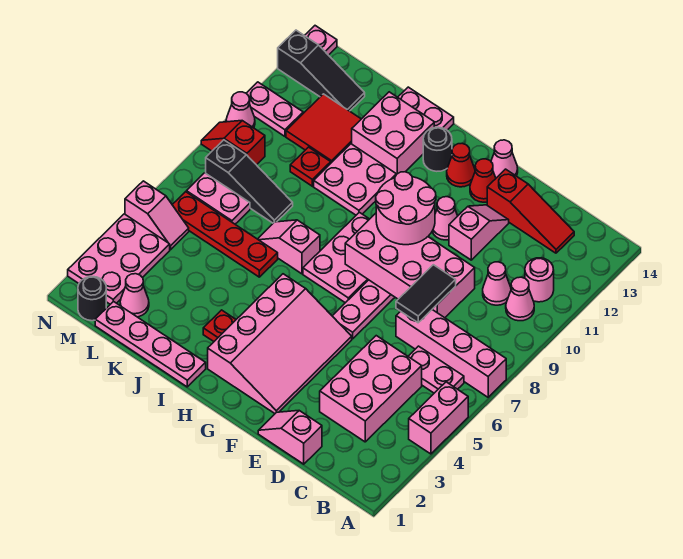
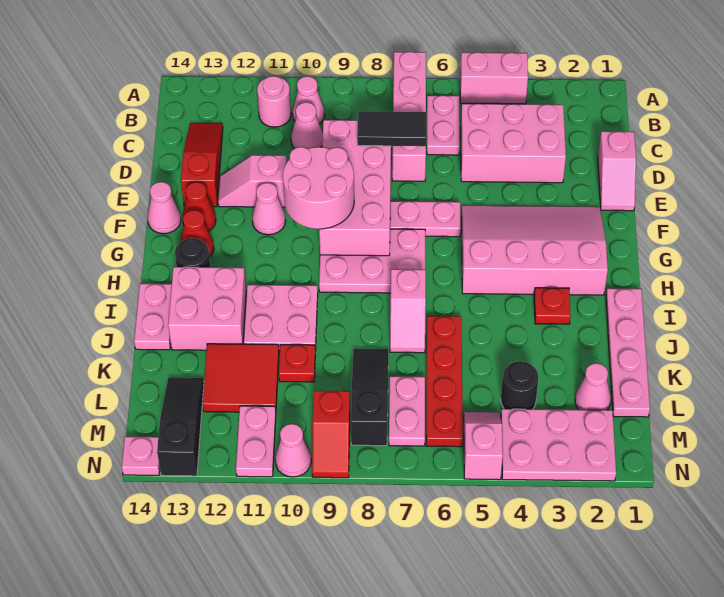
black round brick M1 level 1 -> black round brick L4 level 1

